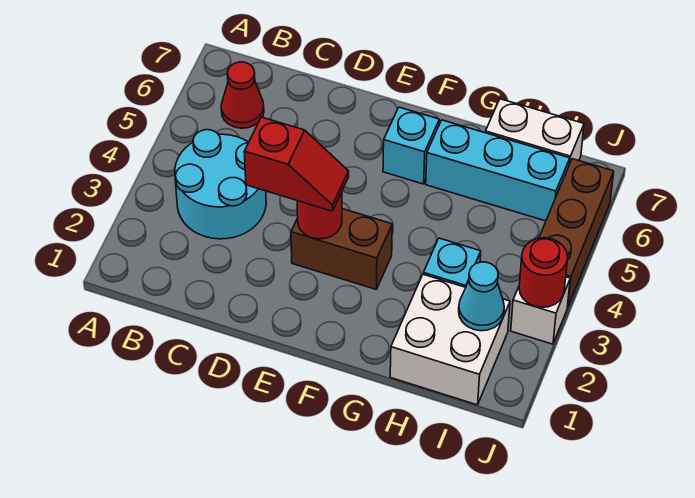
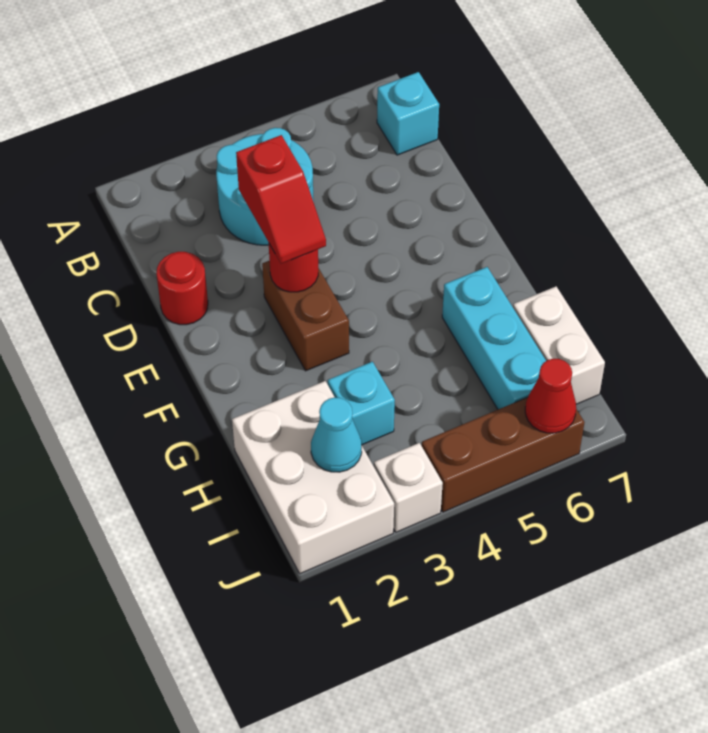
red cone B6 level 1 -> red cone J6 level 2
cyan brick F6 level 1 -> cyan brick B7 level 1
white brick H1:I2 level 1 -> white brick H1:J2 level 1
red round brick J3 level 2 -> red round brick D1 level 1

